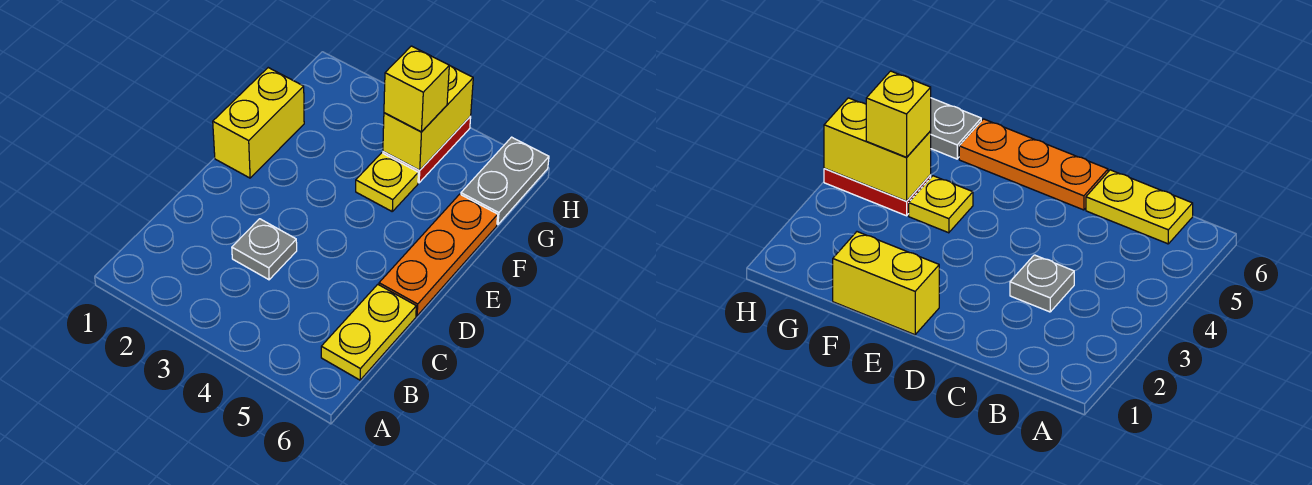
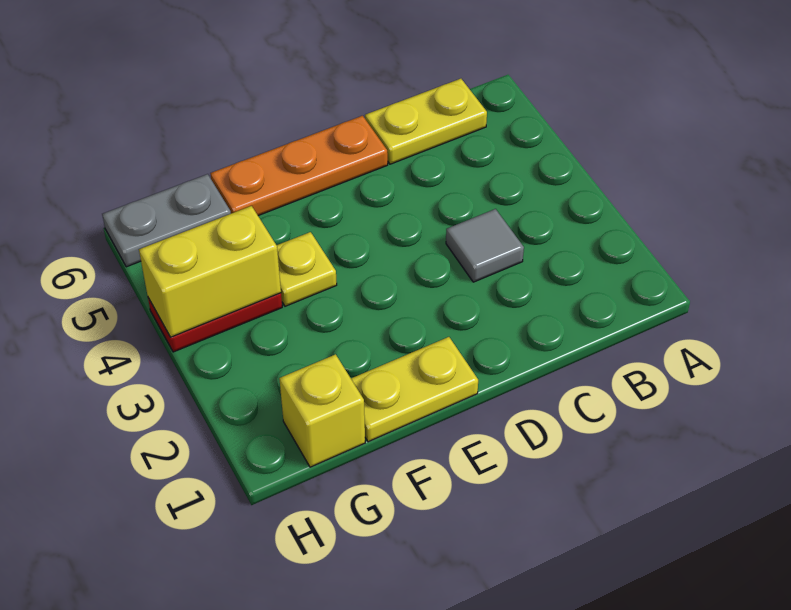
grey plate C3 level 1 -> grey tile C3 level 1
yellow brick E1:F1 level 1 -> yellow plate E1:F1 level 1
yellow brick G4 level 3 -> yellow brick G1 level 1

